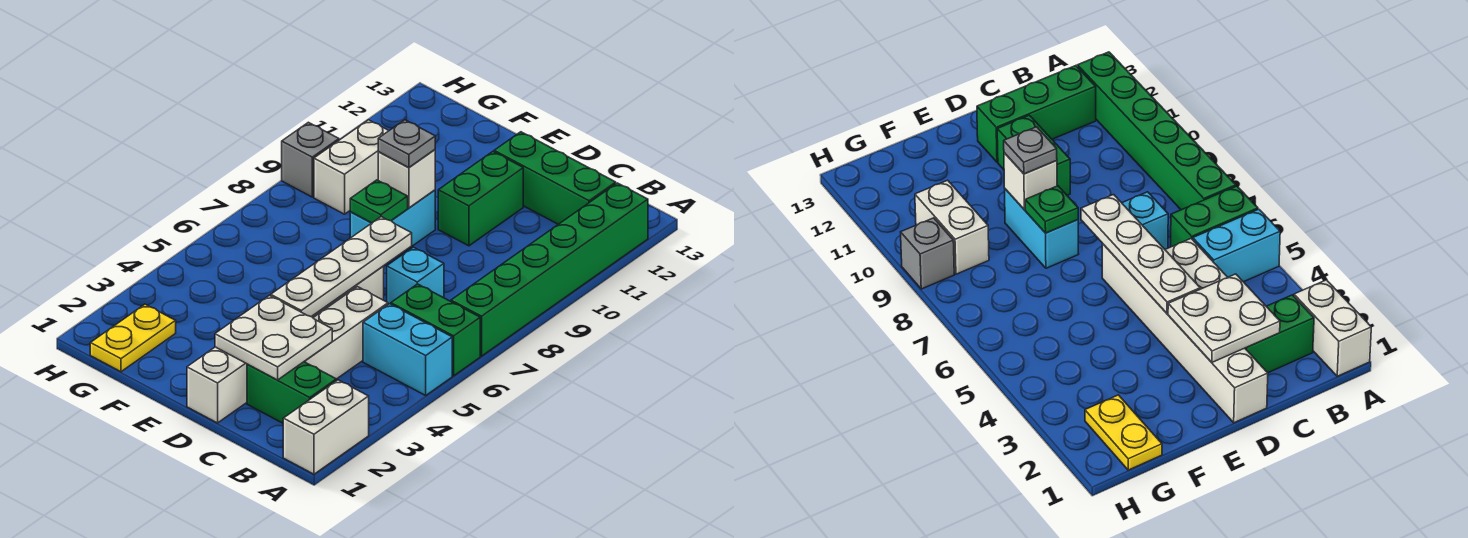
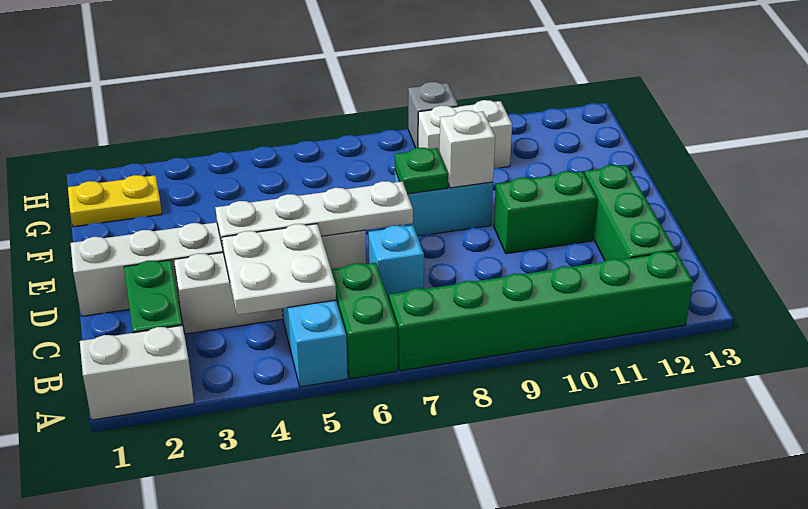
white plate C2:D3 level 2 -> white plate B4:C5 level 2
grey plate E9 level 3 -> none

